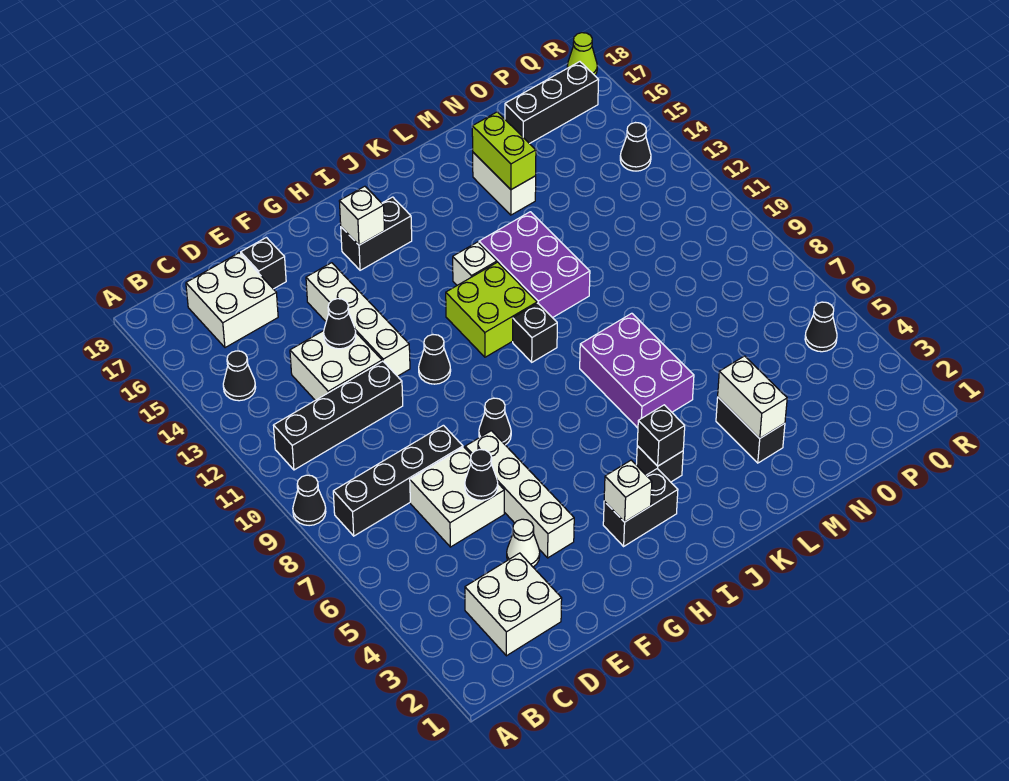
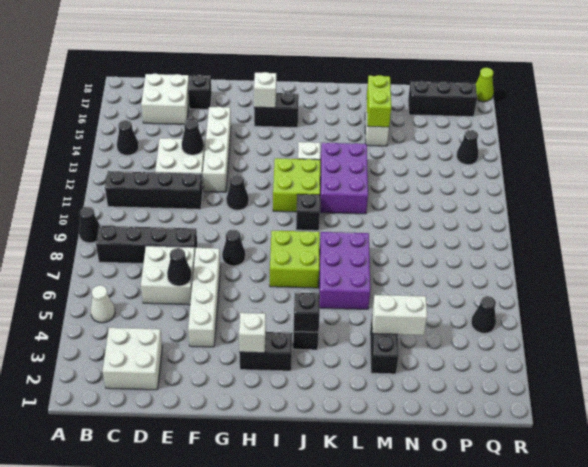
white cone E4 level 1 -> white cone B5 level 1
none -> lime brick I7:J8 level 1
white brick M3:M4 level 2 -> white brick M4:N4 level 2

